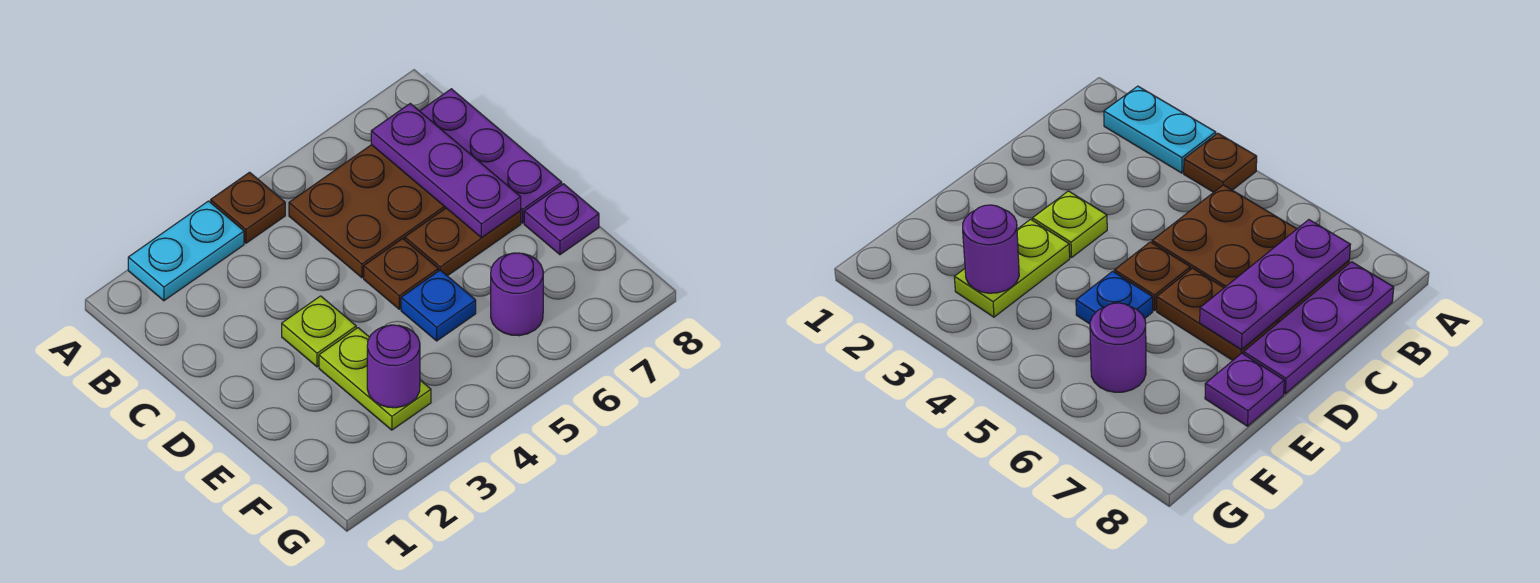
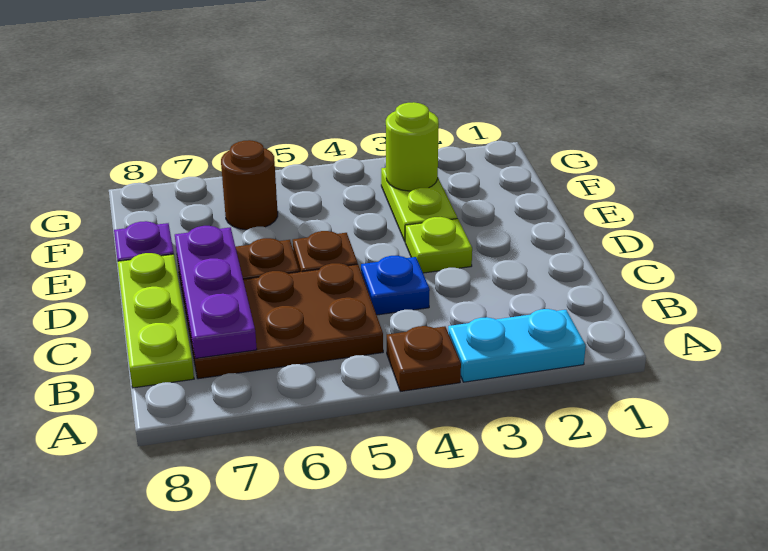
purple plate B8:D8 level 1 -> lime plate B8:D8 level 1
blue plate E5 level 1 -> blue plate C4 level 1
purple round brick F3 level 2 -> lime round brick F3 level 2
purple round brick F6 level 1 -> brown round brick F6 level 1

